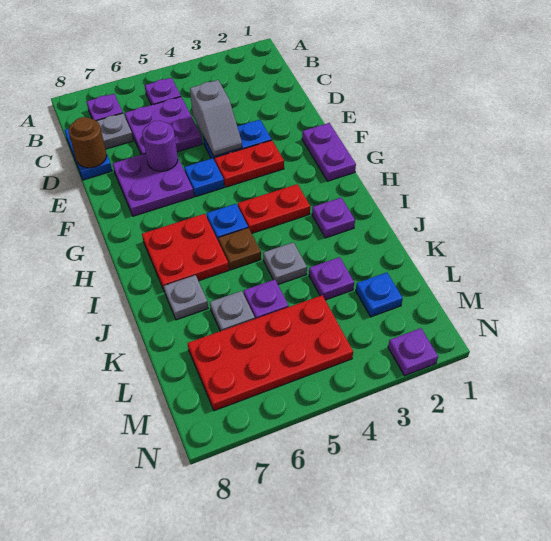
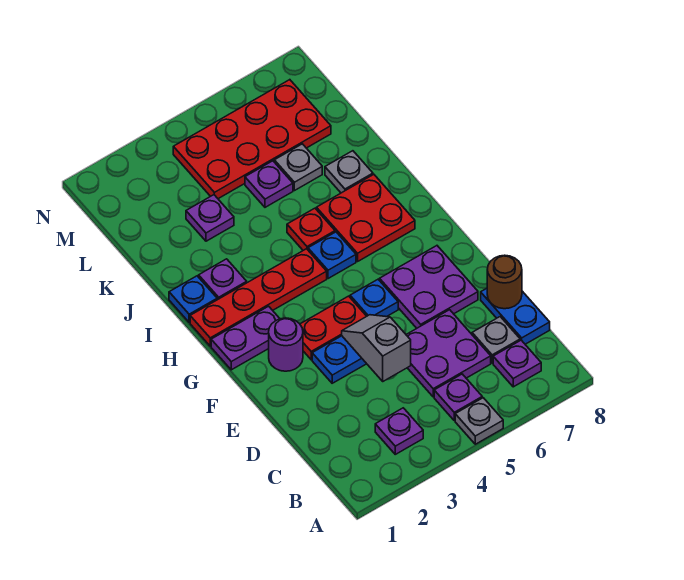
purple round brick E6 level 2 -> purple round brick F2 level 1
purple plate F1:G1 level 1 -> purple plate G1:G2 level 1
red plate H3:H4 level 1 -> red plate H1:H4 level 1
brown plate I5 level 1 -> red plate I5 level 1
grey plate J4 level 1 -> grey plate A5 level 1
blue plate L2 level 1 -> blue plate I1 level 1
purple plate N2 level 1 -> purple plate B3 level 1

